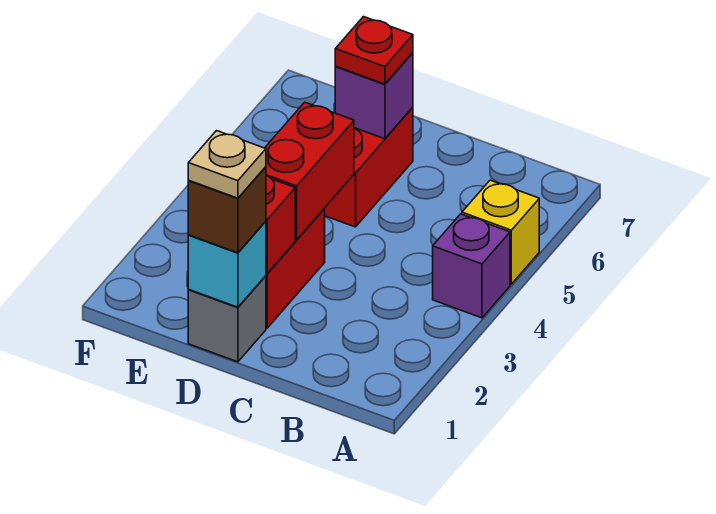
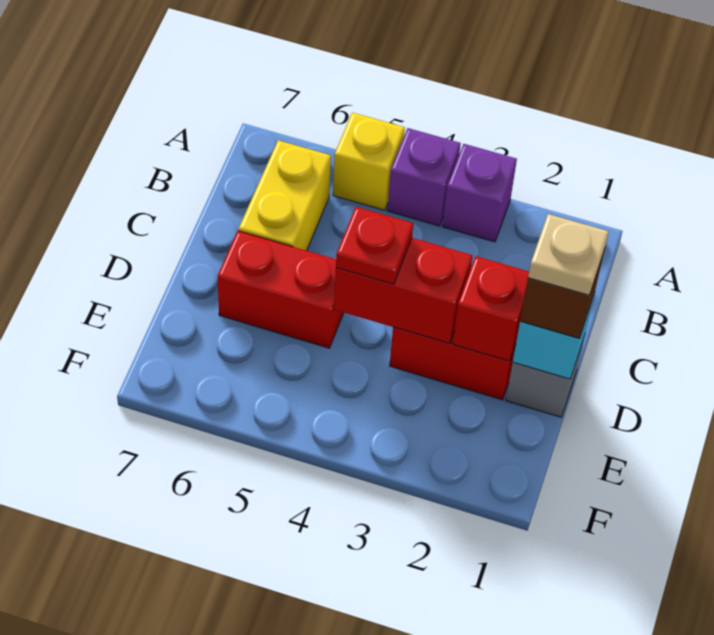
none -> yellow brick B6:C6 level 1
purple brick D6 level 2 -> purple brick A3 level 1
red plate D6 level 3 -> red plate D4 level 3

